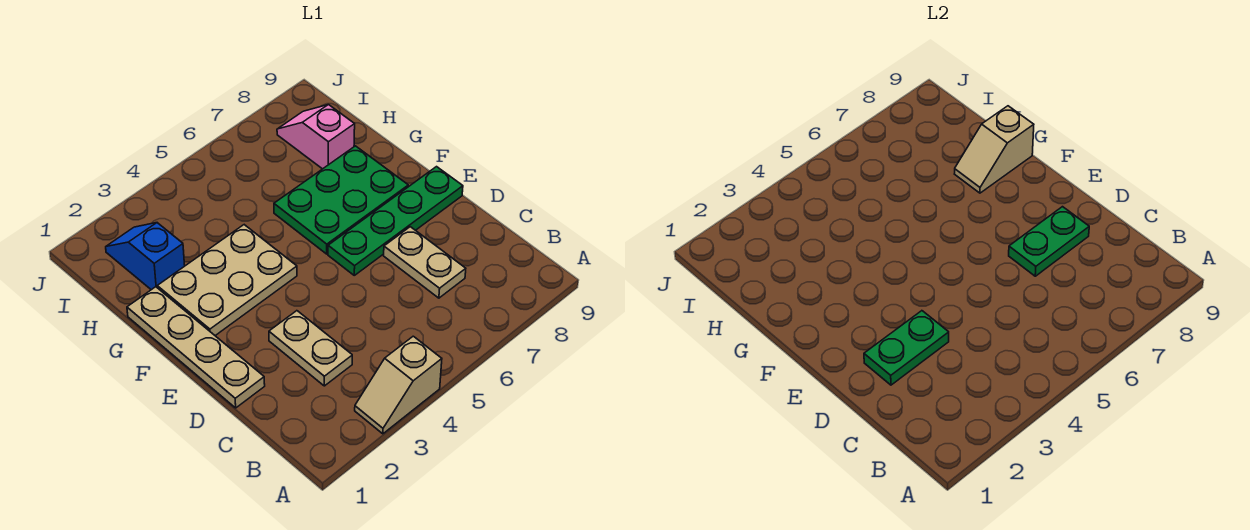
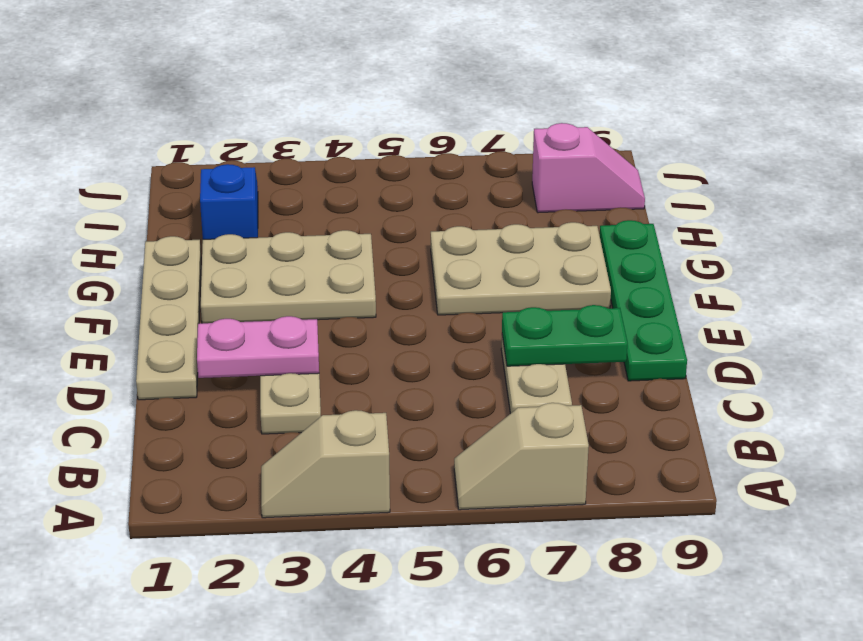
green plate D2:D3 level 2 -> pink plate D2:D3 level 2
green plate E6:E9 level 1 -> green plate D9:G9 level 1
green plate F6:G8 level 1 -> tan plate F6:G8 level 1
tan slope G8:G9 level 2 top 9 -> tan slope A6:A7 level 1 top 7
pink slope H8:I8 level 1 top H -> pink slope I8:I9 level 1 top 8

